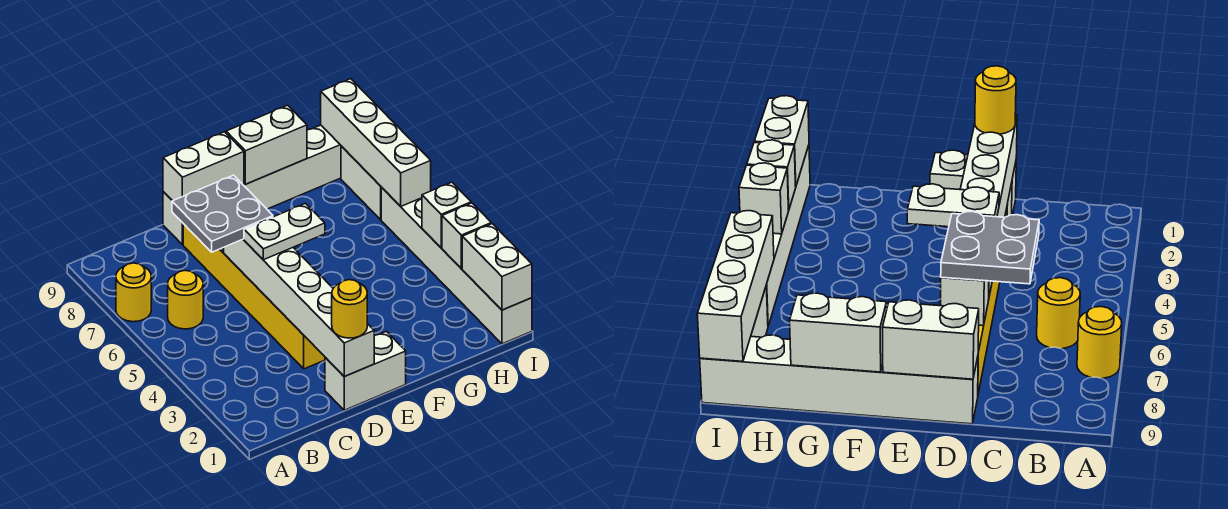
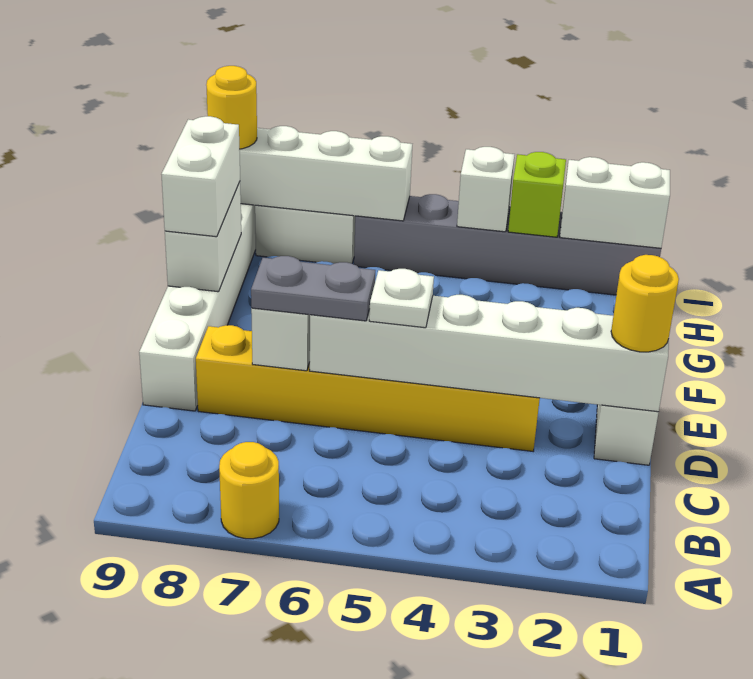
yellow round brick B6 level 1 -> yellow round brick I9 level 3
grey plate C6:D7 level 3 -> grey plate D6:D7 level 3
white plate D5:E5 level 3 -> white plate D5 level 3
white brick D9:E9 level 2 -> white brick F9:G9 level 3
white brick I1:I6 level 1 -> grey brick I1:I6 level 1
white brick I3 level 2 -> lime brick I3 level 2

